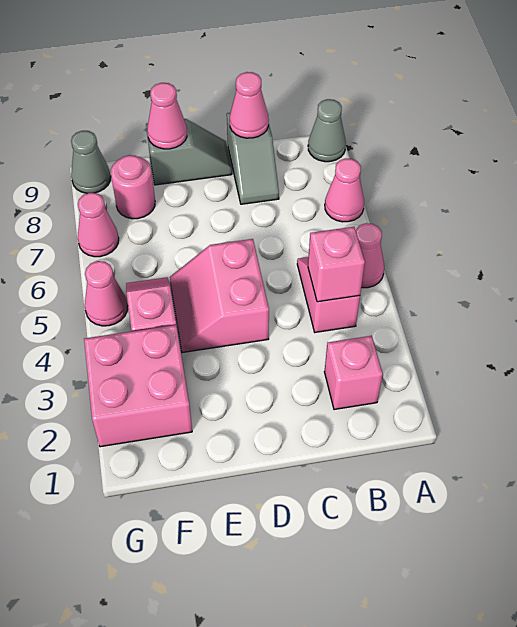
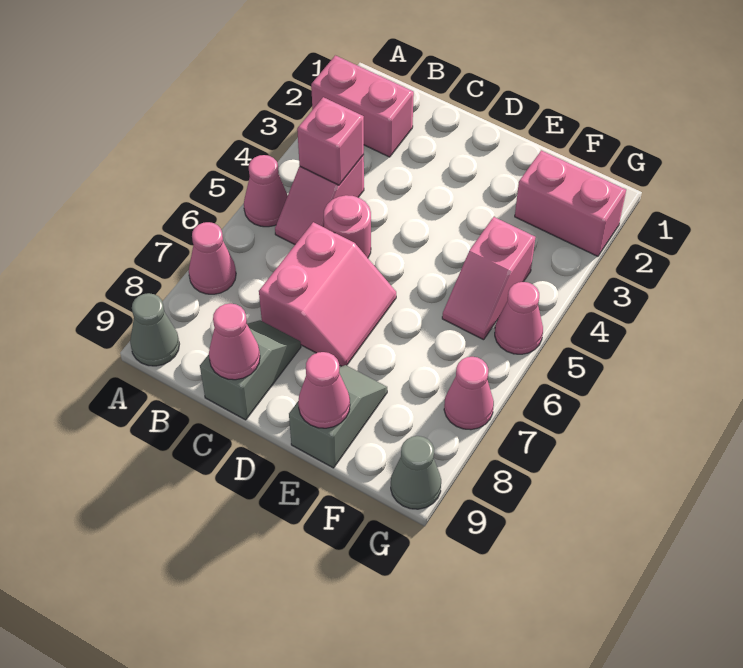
pink brick B2 level 1 -> pink brick A2:B2 level 1
pink slope D4:E5 level 1 top D -> pink slope C6:D7 level 1 top C
grey slope D9:E9 level 1 top E -> grey slope E8:E9 level 1 top 9
pink brick F2:G3 level 1 -> pink brick F2:G2 level 1
pink round brick F8 level 1 -> pink round brick C5 level 1

